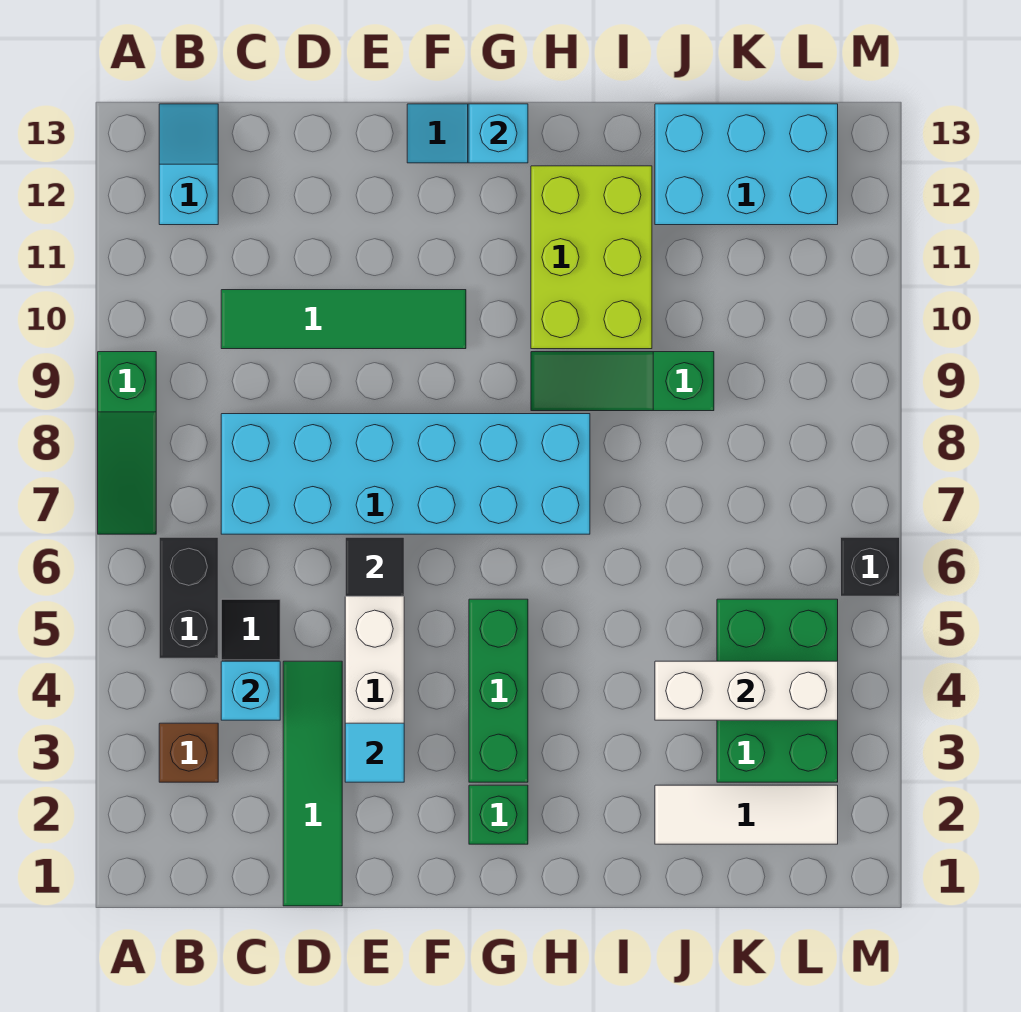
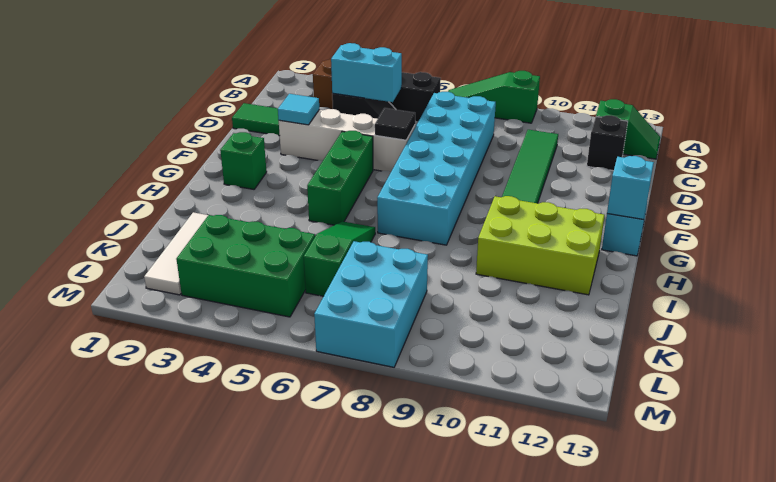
cyan slope B12:B13 level 1 top 12 -> green slope B12:B13 level 1 top 12
cyan brick C4 level 2 -> cyan brick C4:C5 level 2
green brick G3:G5 level 1 -> green brick F5:H5 level 1
green slope H9:J9 level 1 top J -> green slope I6:K6 level 1 top K
white brick J4:L4 level 2 -> none
cyan brick J12:L13 level 1 -> cyan brick K7:M8 level 1
black brick M6 level 1 -> black brick C12 level 1

